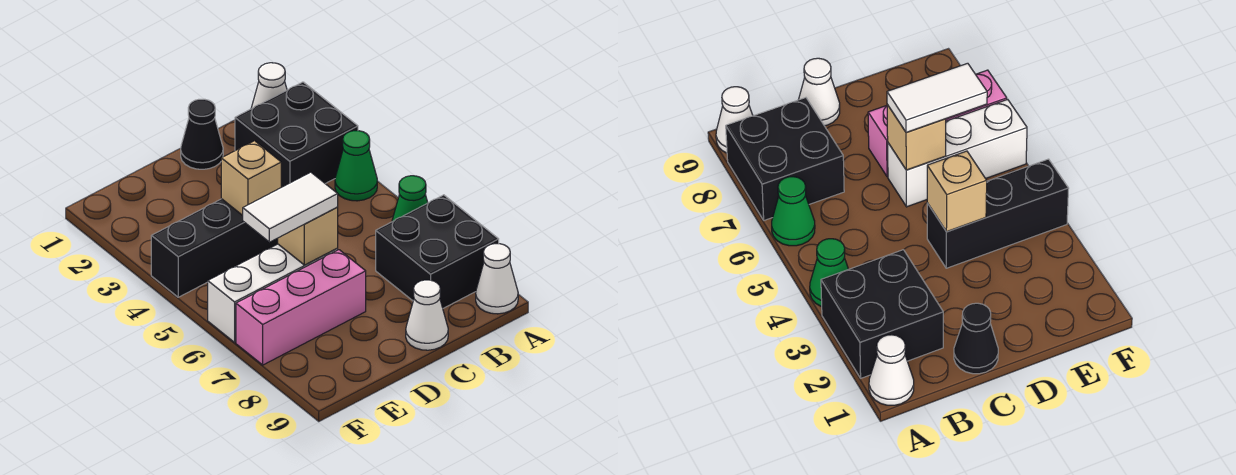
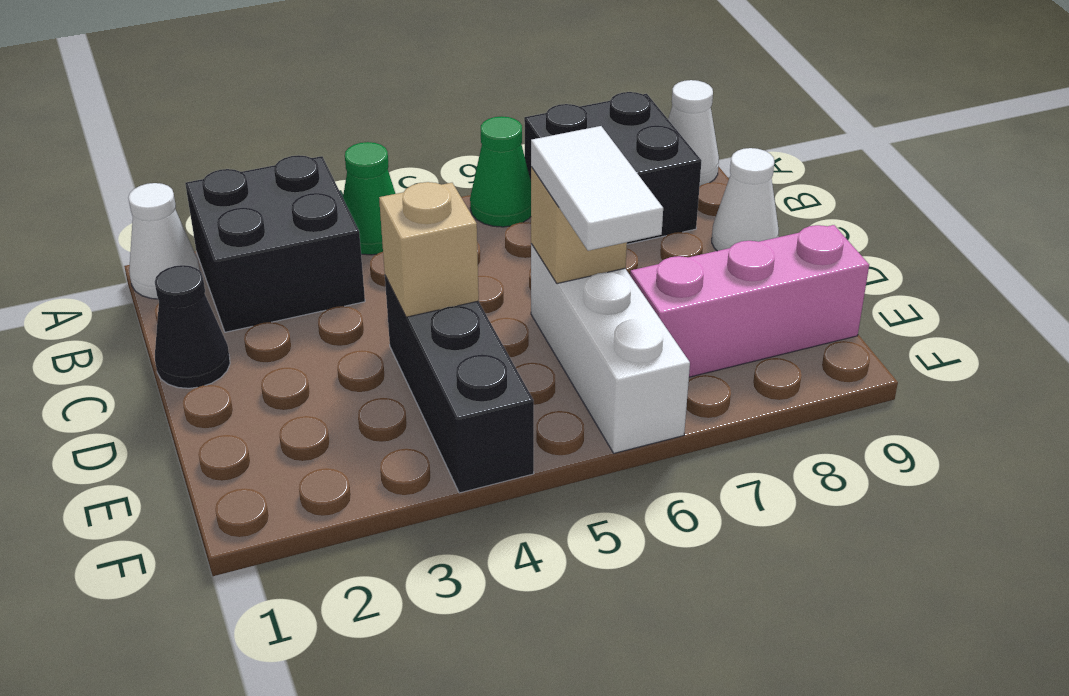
pink brick D7:F7 level 1 -> pink brick E7:E9 level 1

